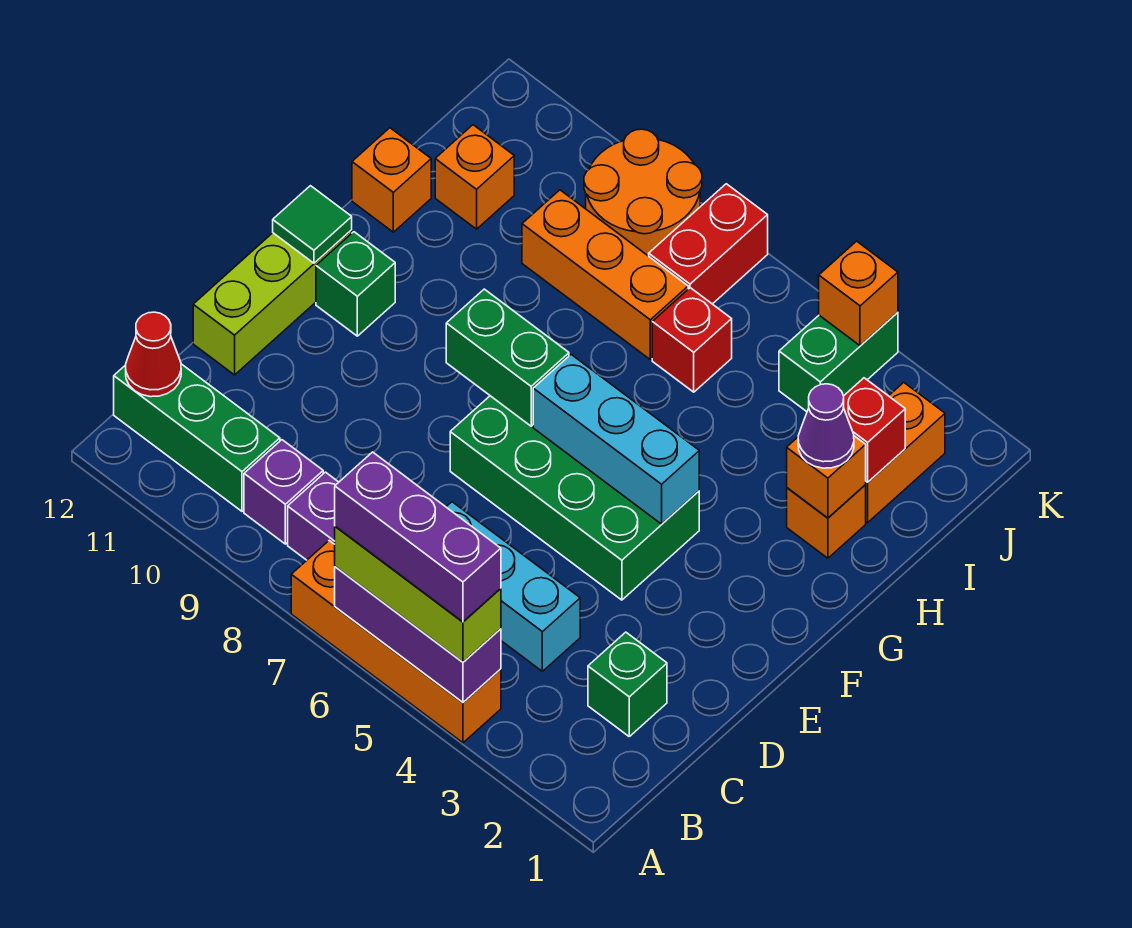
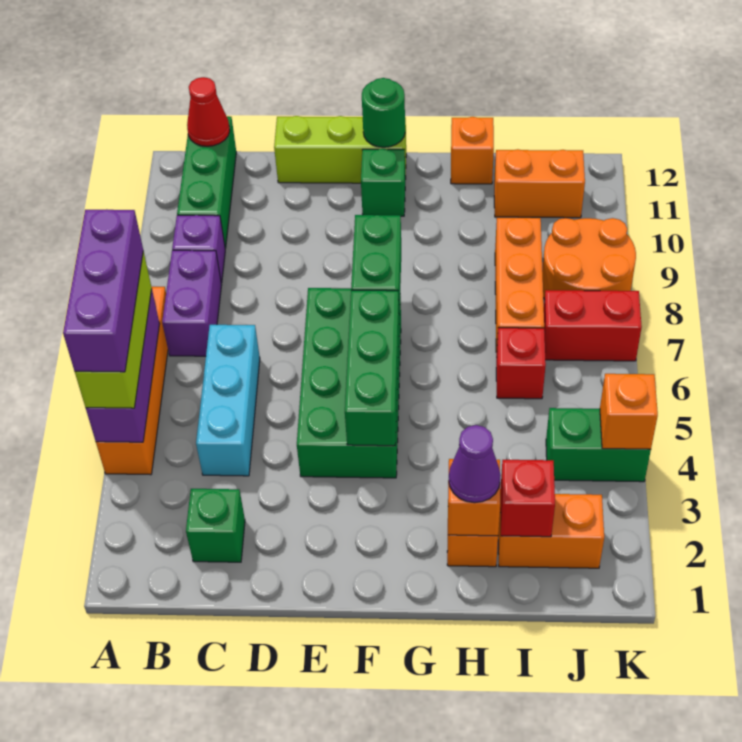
cyan brick F4:F6 level 2 -> green brick F4:F6 level 2
green tile F12 level 2 -> green round brick F12 level 2
orange brick I11 level 1 -> orange brick I11:J11 level 1

